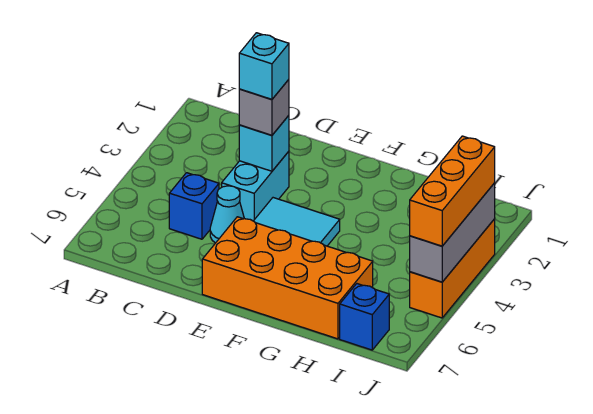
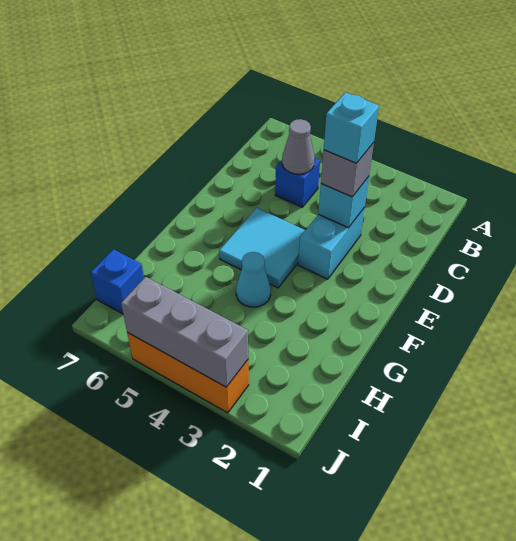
none -> grey cone C5 level 2
cyan brick D3:D4 level 1 -> cyan brick D3:E3 level 1
cyan cone D5 level 1 -> cyan cone G4 level 1
orange brick E6:H7 level 1 -> none
orange brick J3:J5 level 3 -> none

